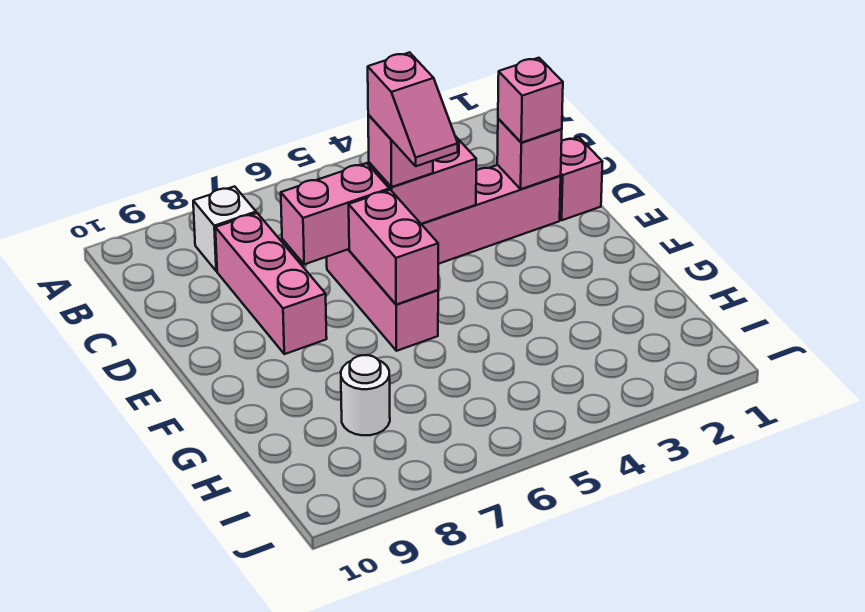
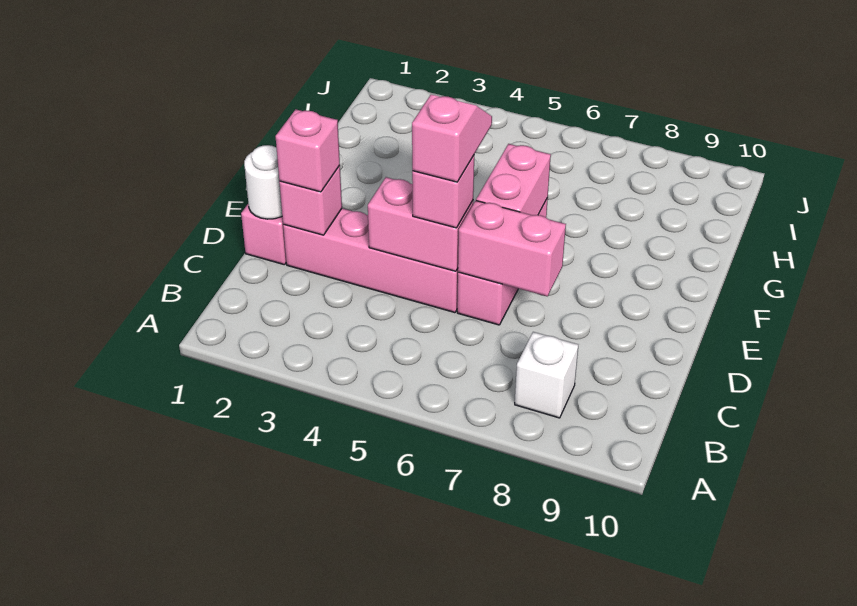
pink brick C8:E8 level 1 -> none
white round brick H8 level 1 -> white round brick D1 level 2

